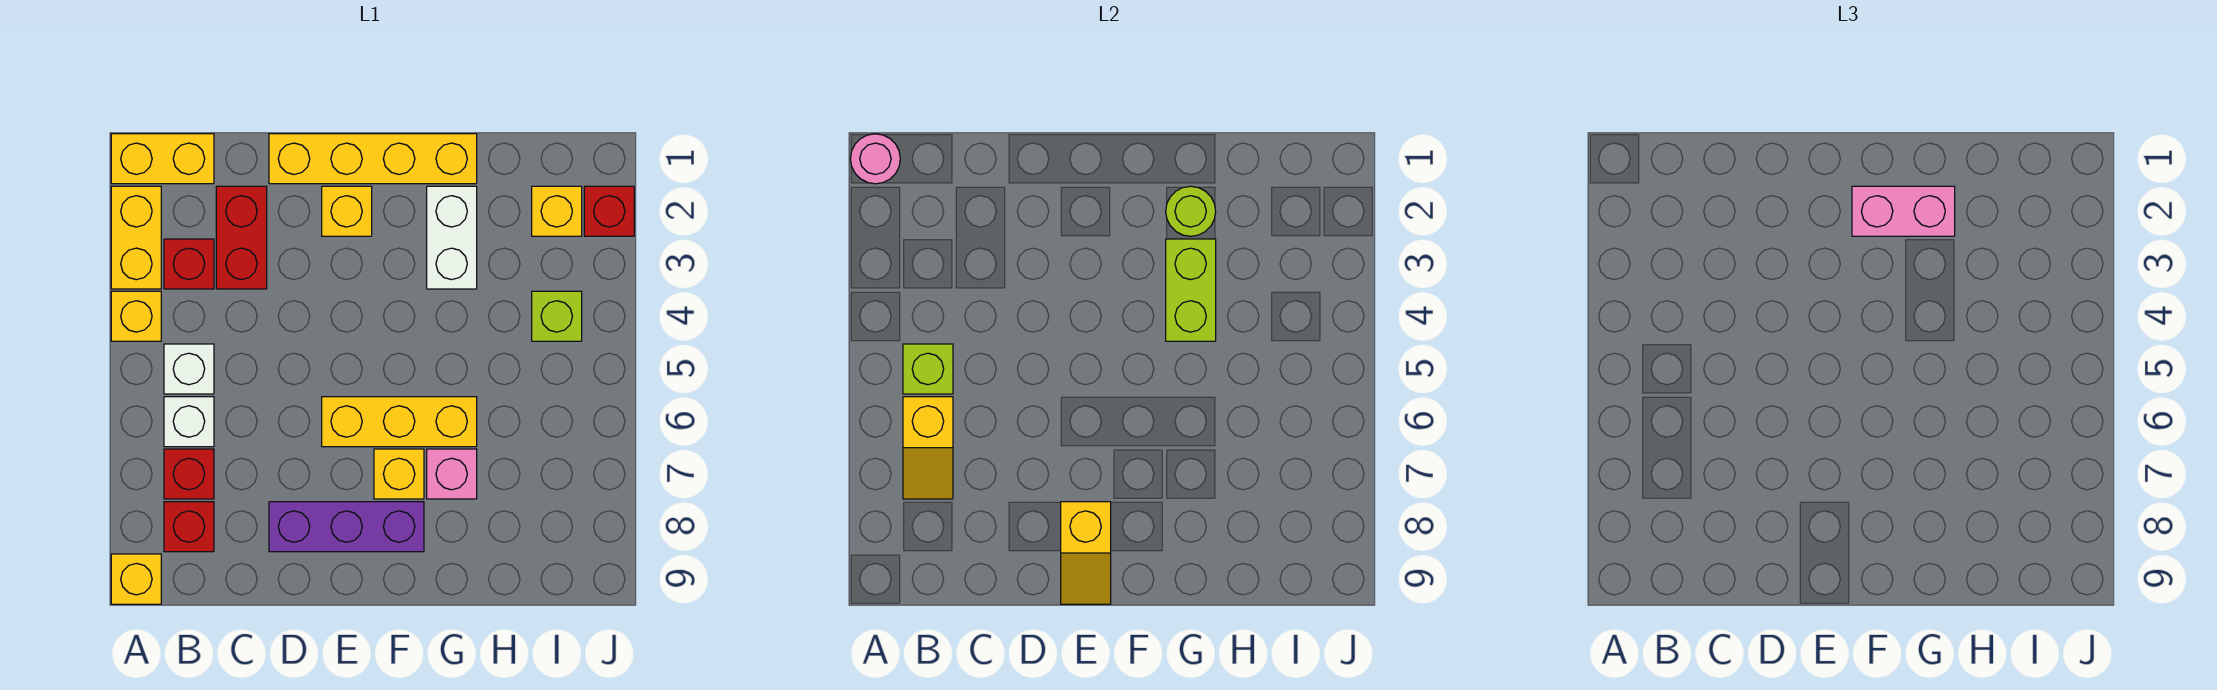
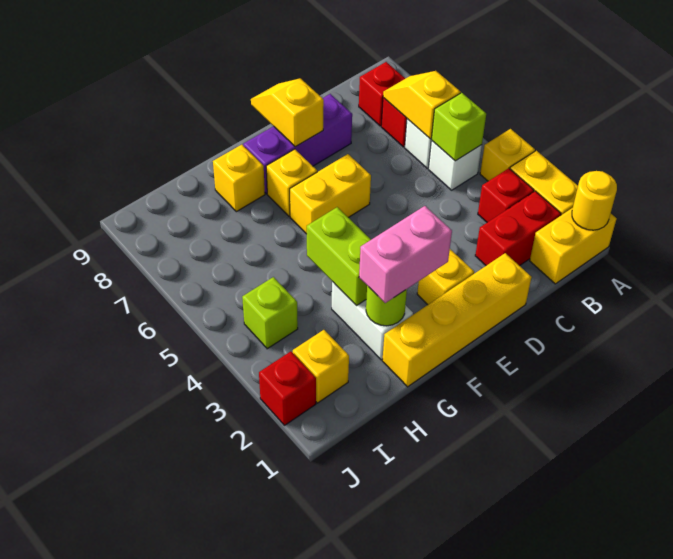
pink round brick A1 level 2 -> yellow round brick A1 level 2
yellow brick A9 level 1 -> yellow brick G8 level 1
red brick C2:C3 level 1 -> red brick B2:C2 level 1
yellow brick E6:G6 level 1 -> yellow brick E6:F6 level 1
pink brick G7 level 1 -> none

